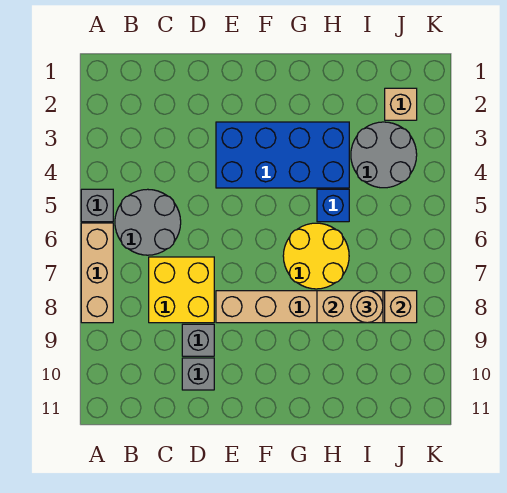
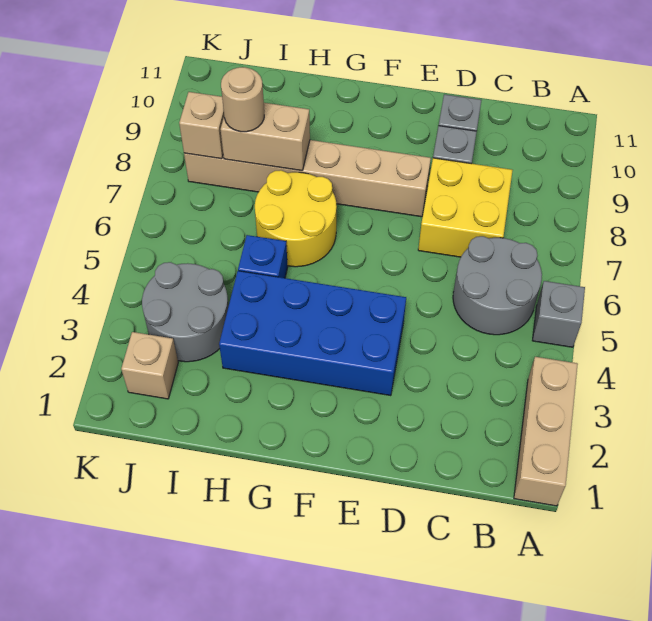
tan brick A6:A8 level 1 -> tan brick A1:A3 level 1

